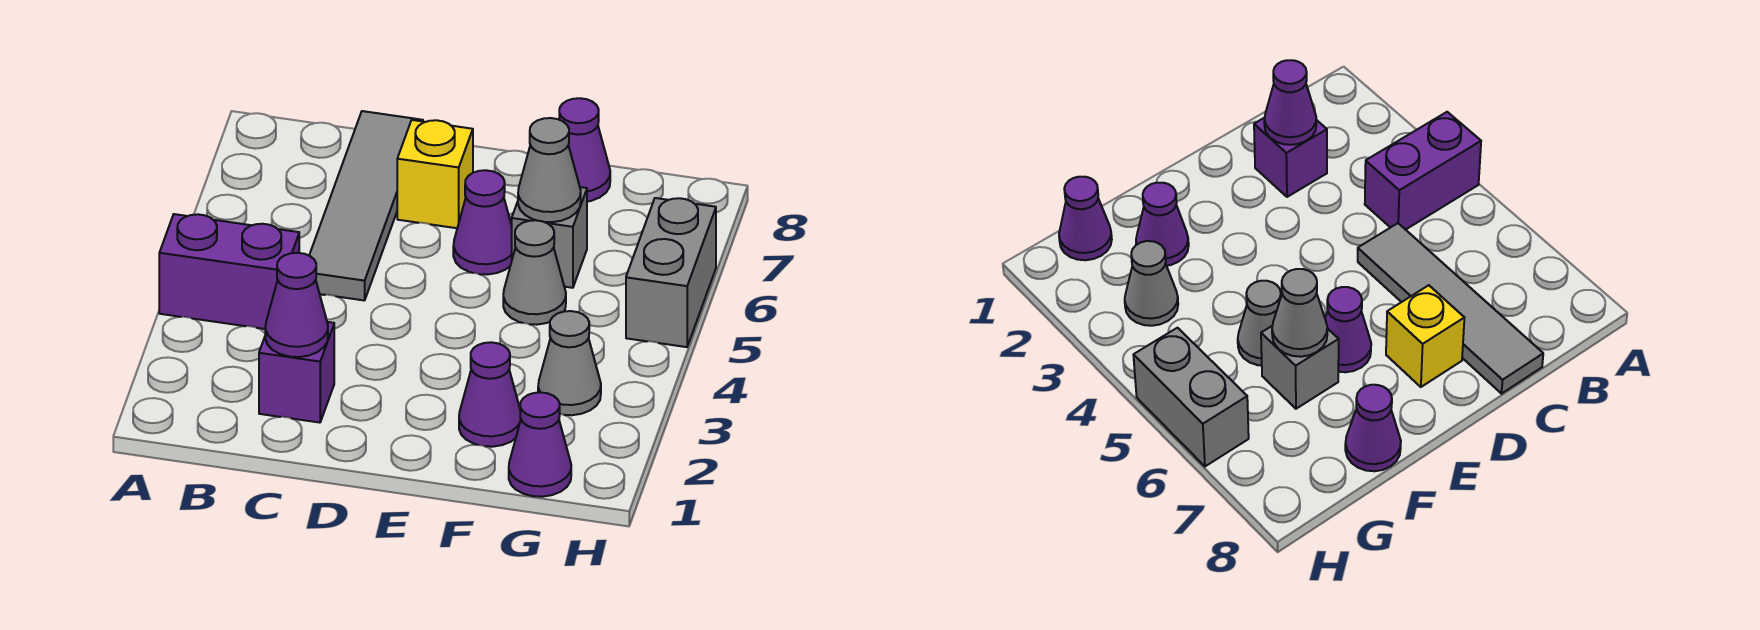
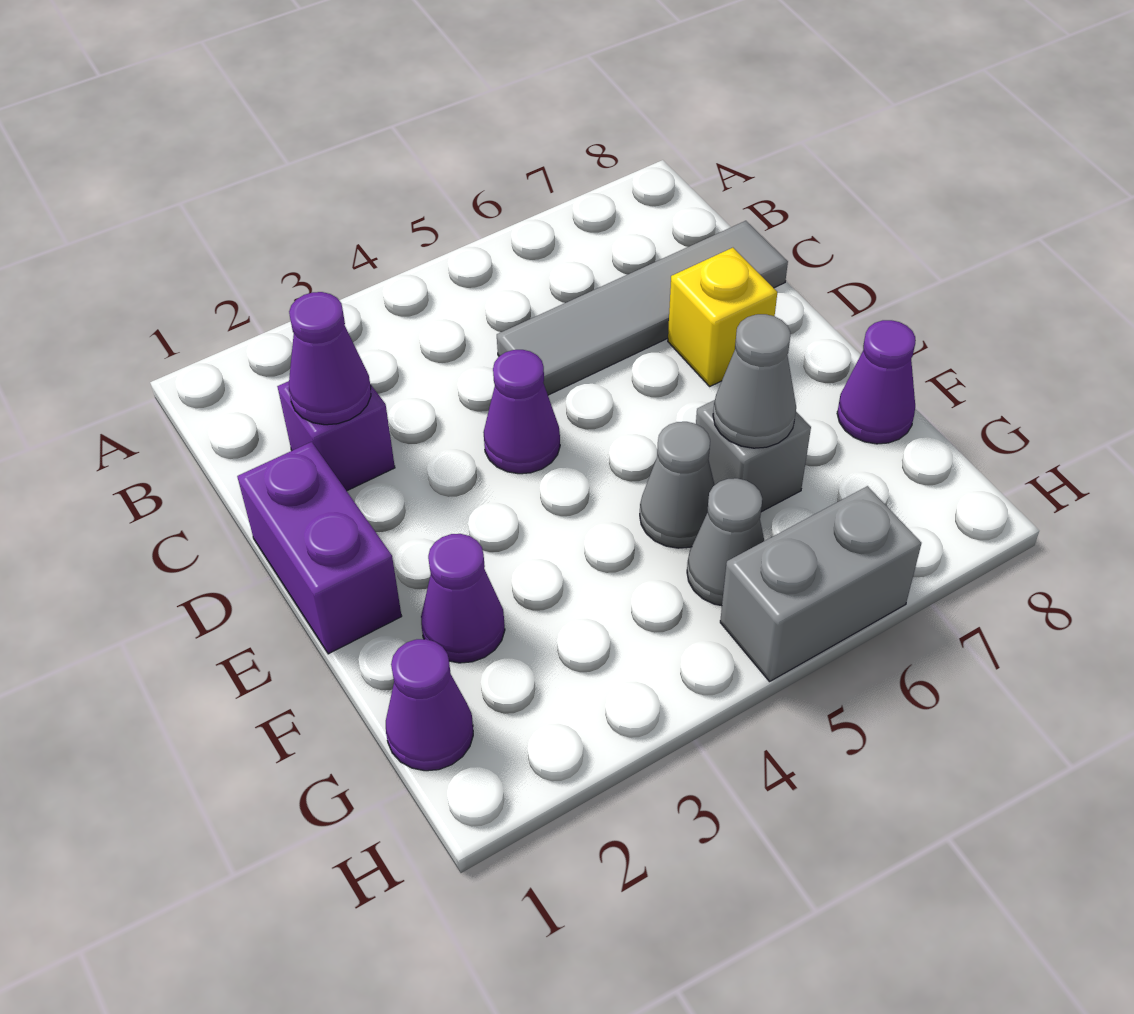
purple brick A4:B4 level 1 -> purple brick D1:E1 level 1
purple cone E6 level 1 -> purple cone D4 level 1
grey cone G3 level 1 -> grey cone G5 level 1

